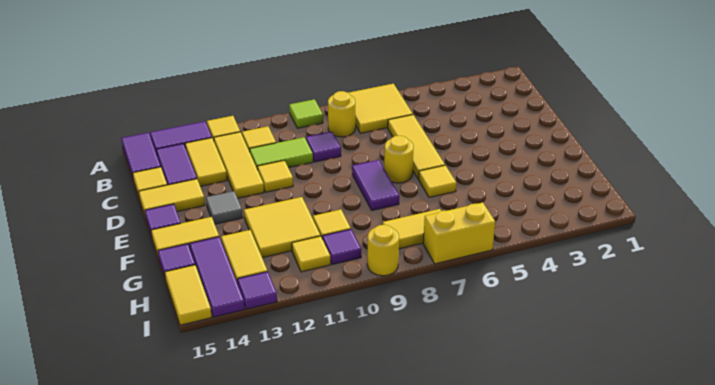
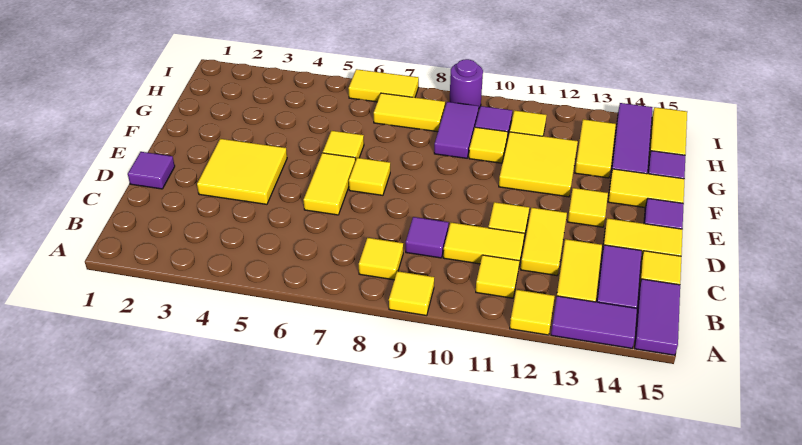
yellow tile A6:B7 level 1 -> yellow tile D3:E4 level 1
lime tile A9 level 1 -> yellow tile A9 level 1
yellow round brick B8 level 1 -> yellow tile B8 level 1
yellow tile B12:D12 level 1 -> yellow tile C12:D12 level 1
yellow tile C6:E6 level 1 -> yellow tile D6:E6 level 1
lime tile C10:C11 level 1 -> yellow tile C10:C11 level 1
yellow round brick E7 level 1 -> yellow tile E7 level 1
purple tile E8:F8 level 1 -> purple tile G9:H9 level 1
grey tile E13 level 1 -> yellow tile E13 level 1
yellow brick I6:I7 level 1 -> yellow tile I6:I7 level 1
yellow round brick I9 level 1 -> purple round brick I9 level 1
purple tile I13 level 1 -> purple tile D1 level 1

